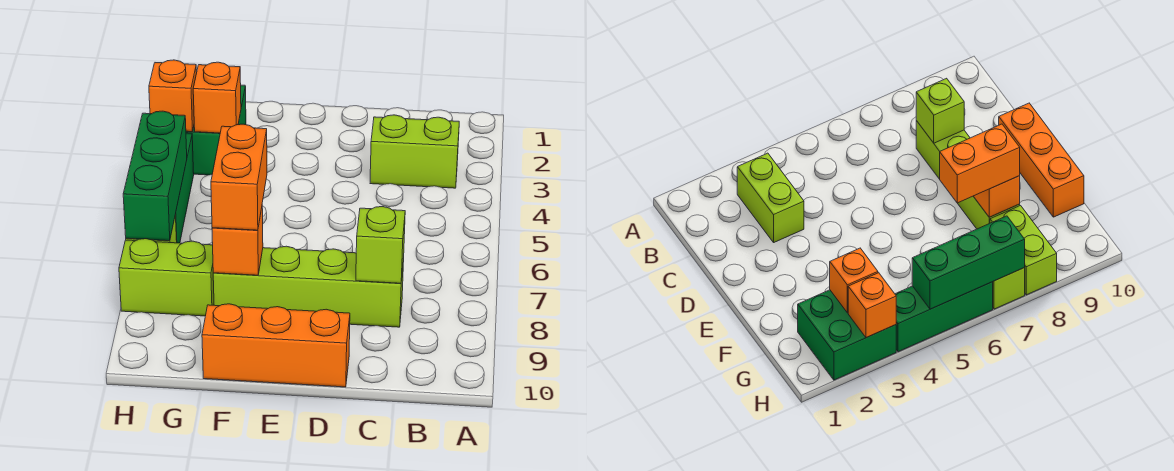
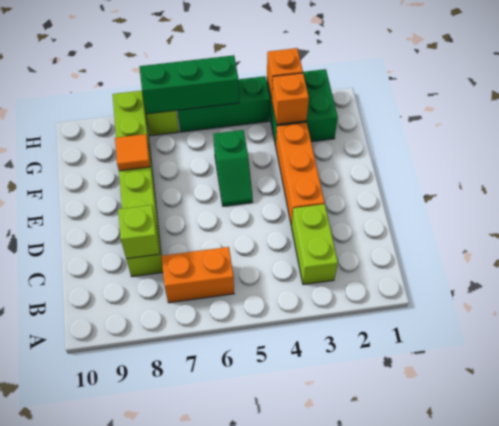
orange brick D10:F10 level 1 -> orange brick D3:F3 level 1
none -> green slope E5:F5 level 1 top F
orange brick F7:F8 level 3 -> orange brick B6:B7 level 1
orange brick F8 level 2 -> orange tile F8 level 2

